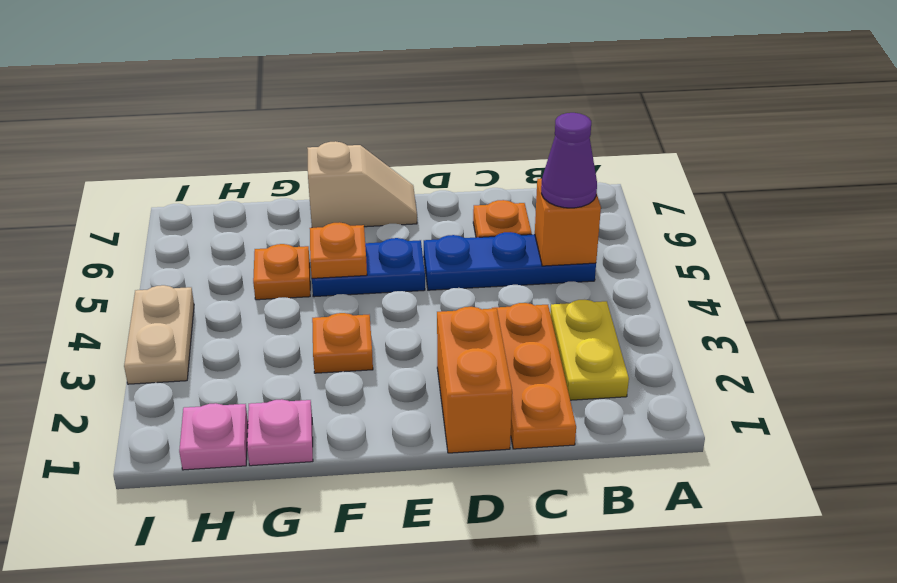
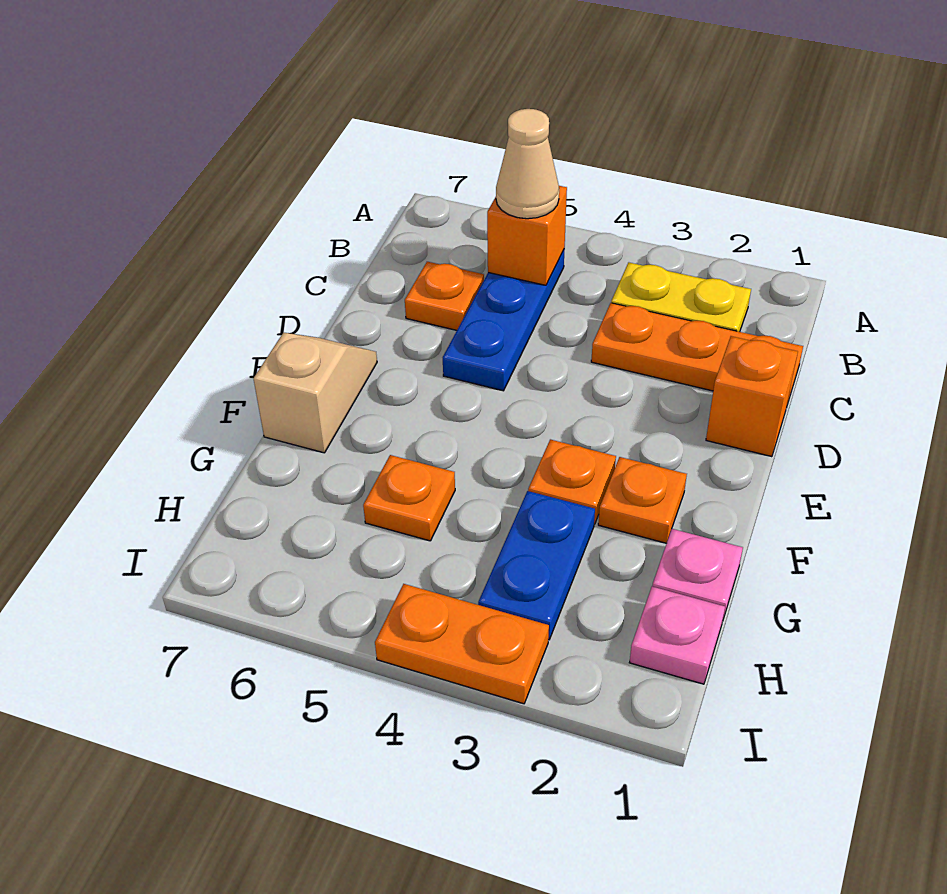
purple cone B5 level 3 -> tan cone B5 level 3
orange brick D1:D2 level 1 -> orange brick D1 level 1
blue plate E5:F5 level 1 -> blue plate G3:H3 level 1
orange plate F5 level 2 -> orange plate F2 level 1
tan plate I3:I4 level 1 -> orange plate I3:I4 level 1

